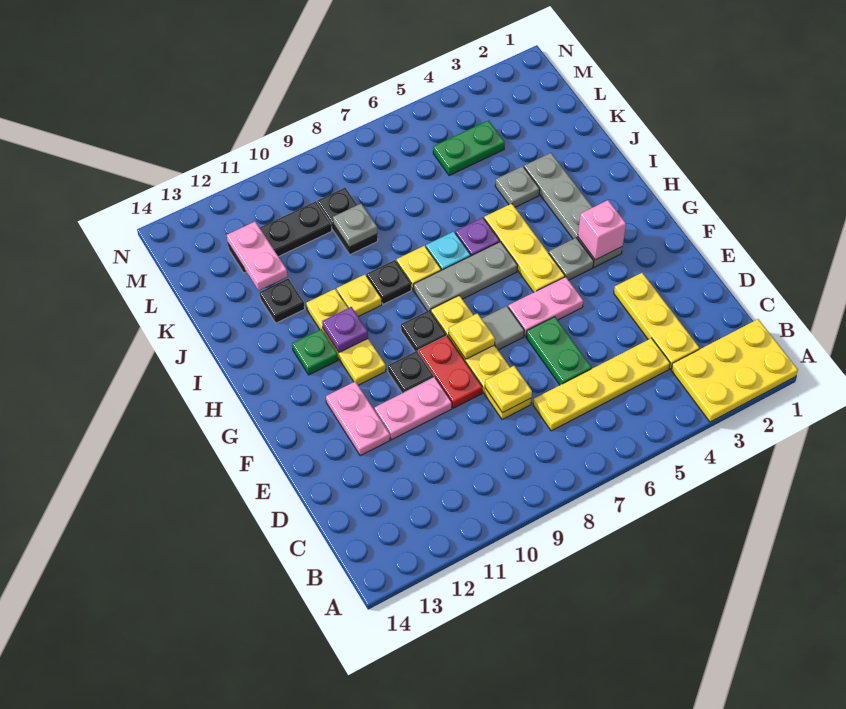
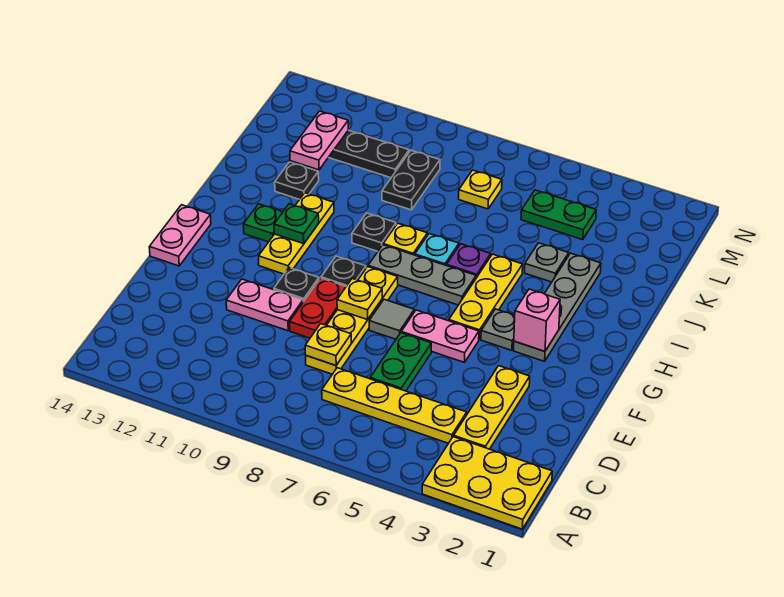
pink plate E12:F12 level 1 -> pink plate F14:G14 level 1
purple plate H11 level 2 -> green plate H11 level 2
yellow plate I10 level 1 -> yellow plate L7 level 1
grey plate K9 level 2 -> none

